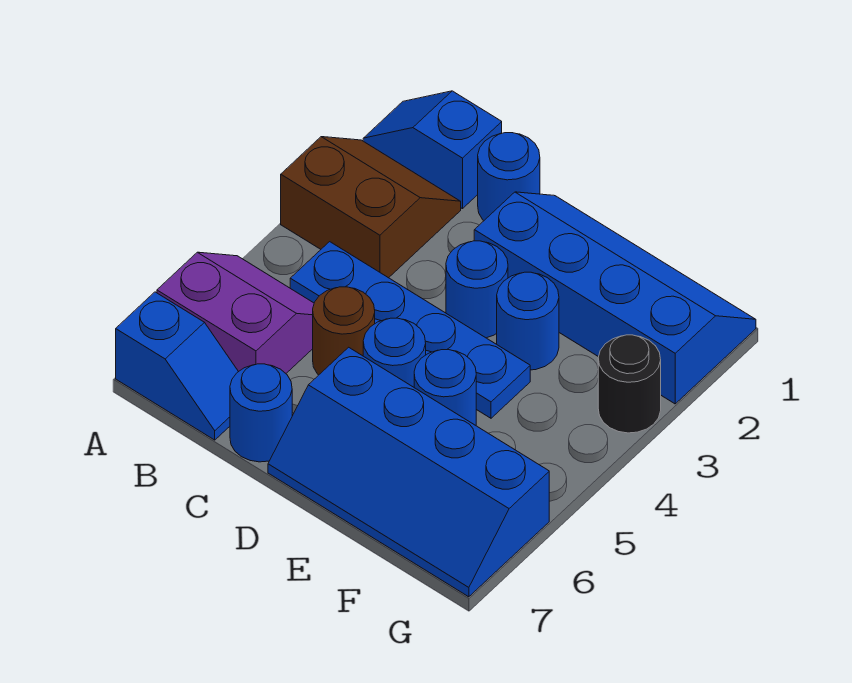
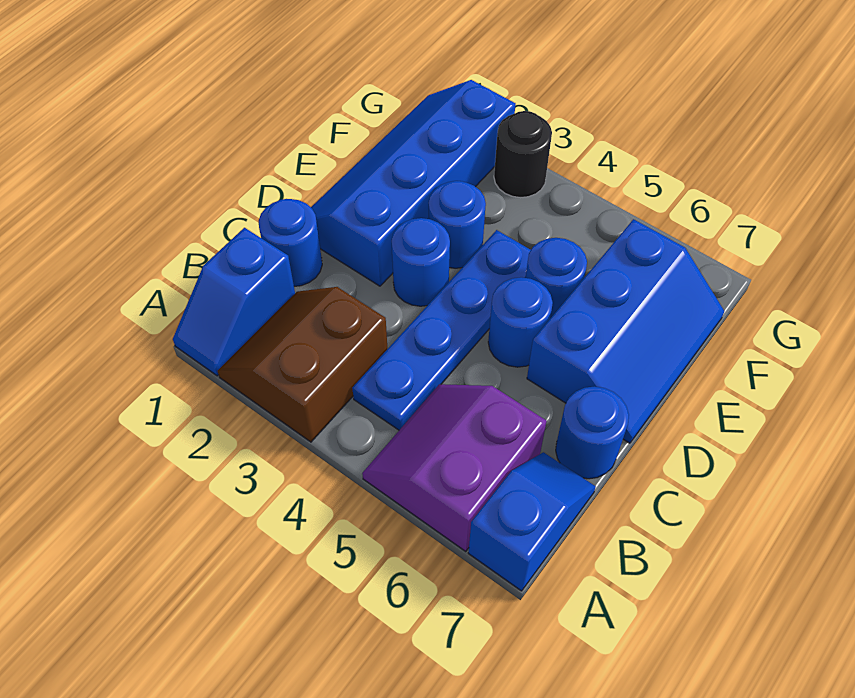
brown round brick C5 level 1 -> none
blue slope D6:G7 level 1 top 6 -> blue slope D6:F7 level 1 top 6

